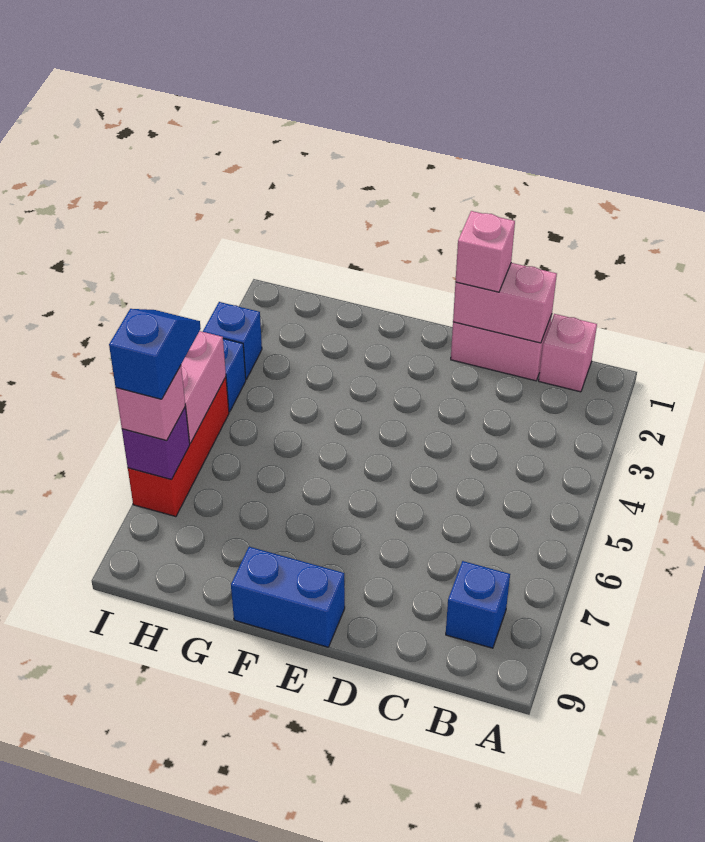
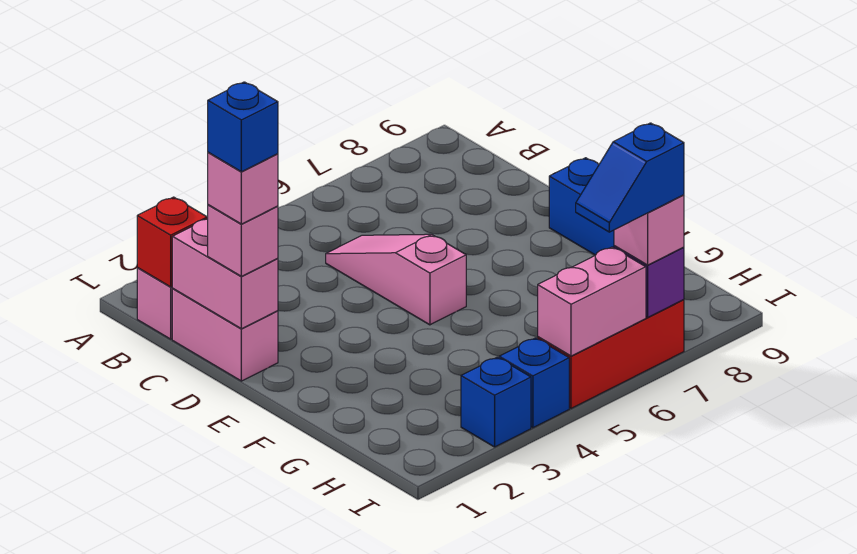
none -> red brick B1 level 2
blue brick B8 level 1 -> blue brick D1 level 5
none -> pink slope C5:E5 level 1 top E
none -> pink brick D1 level 4

